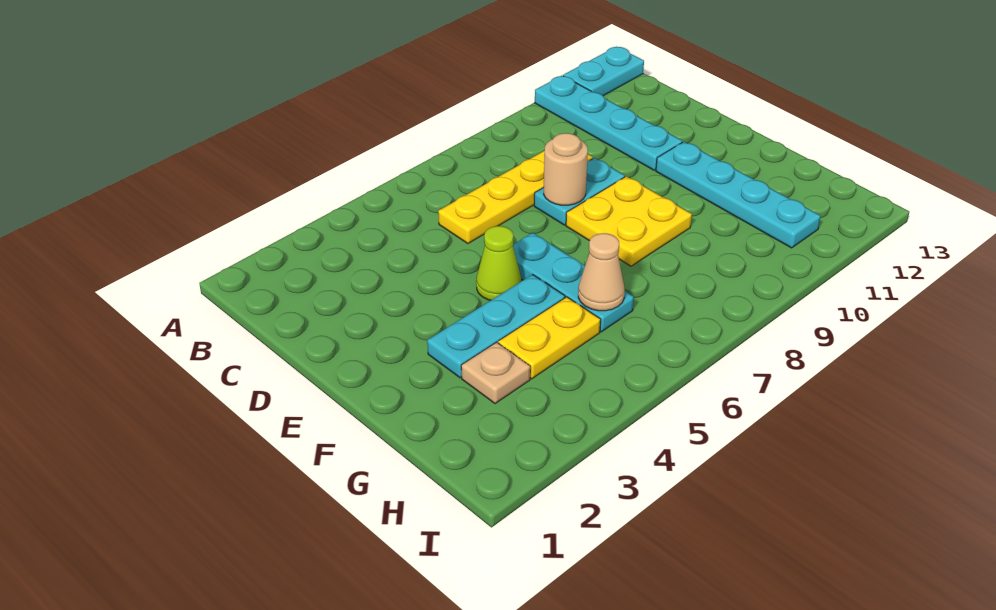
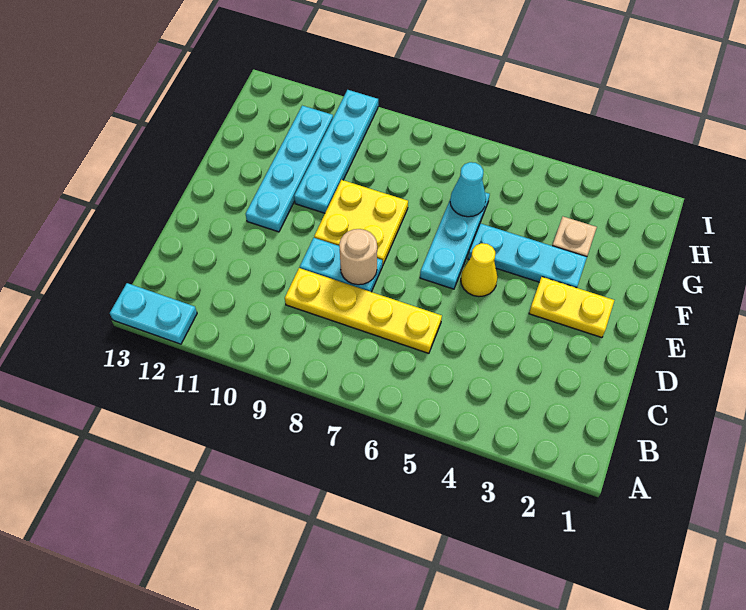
cyan plate A11:D11 level 1 -> cyan plate F10:I10 level 1
lime cone E5 level 1 -> yellow cone E5 level 1
yellow plate G4:G5 level 1 -> yellow plate E2:E3 level 1
tan cone G6 level 2 -> cyan cone G6 level 2

